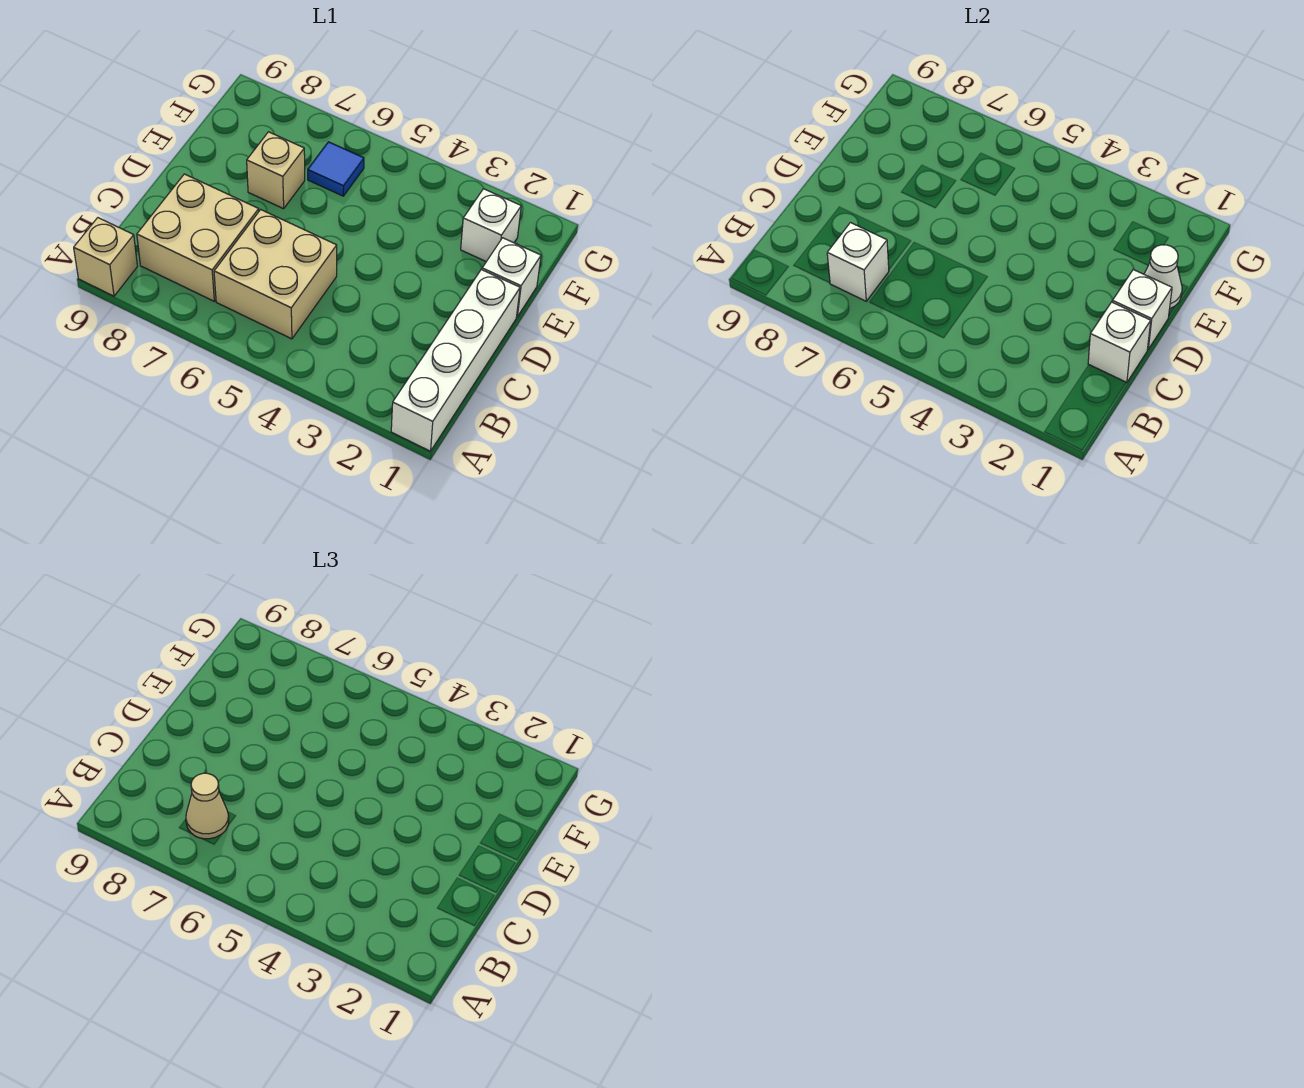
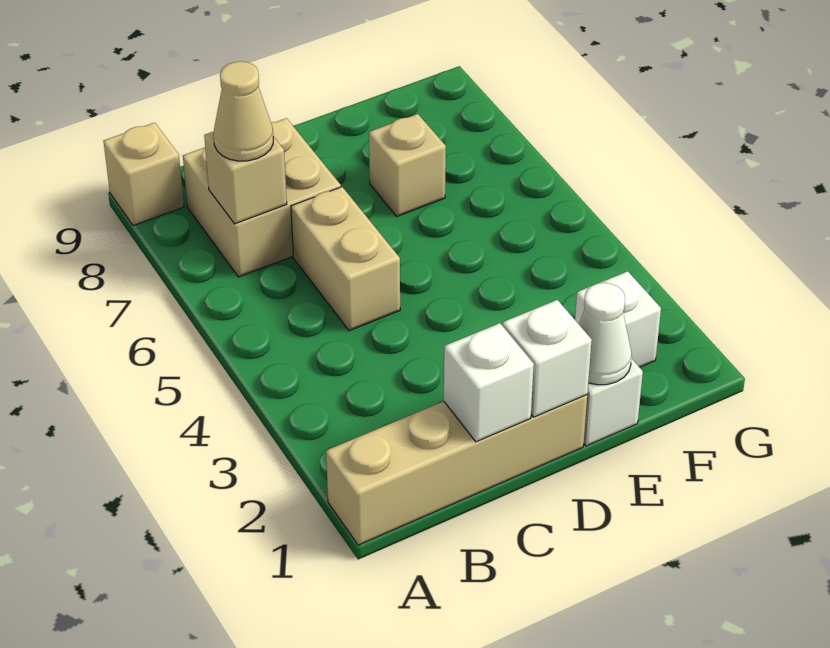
white brick A1:D1 level 1 -> tan brick A1:D1 level 1
tan brick B5:C6 level 1 -> tan brick C5:C6 level 1
white brick B7 level 2 -> tan brick B7 level 2
blue tile F6 level 1 -> none

